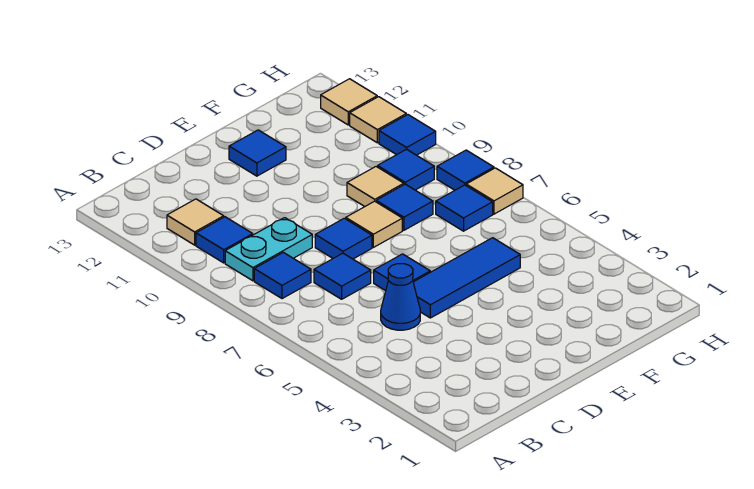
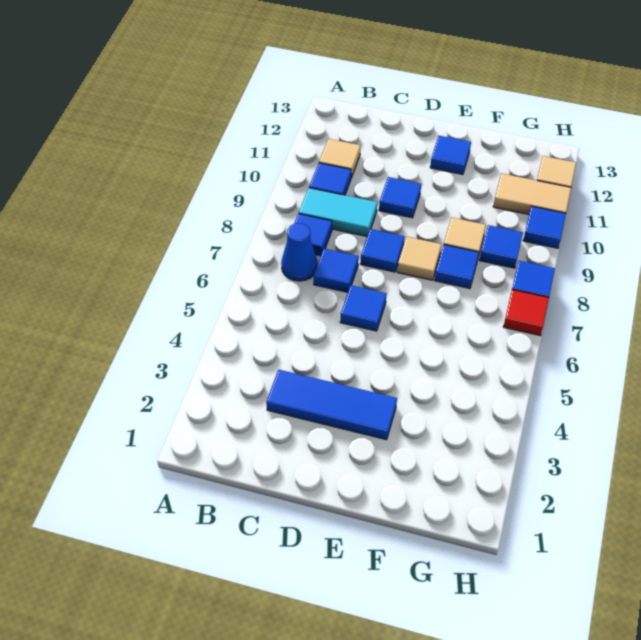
cyan plate B9:C9 level 1 -> cyan tile B9:C9 level 1
blue cone C5 level 1 -> blue cone B7 level 1
blue tile D5:F5 level 1 -> blue tile C3:E3 level 1
blue tile G7 level 1 -> blue tile D10 level 1
tan tile H7 level 1 -> red tile H7 level 1
tan tile H11 level 1 -> tan tile G11:H11 level 1

